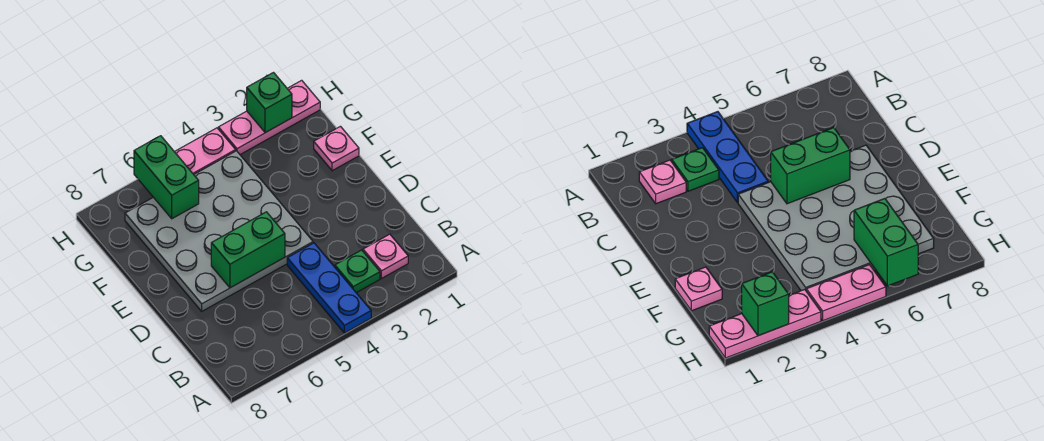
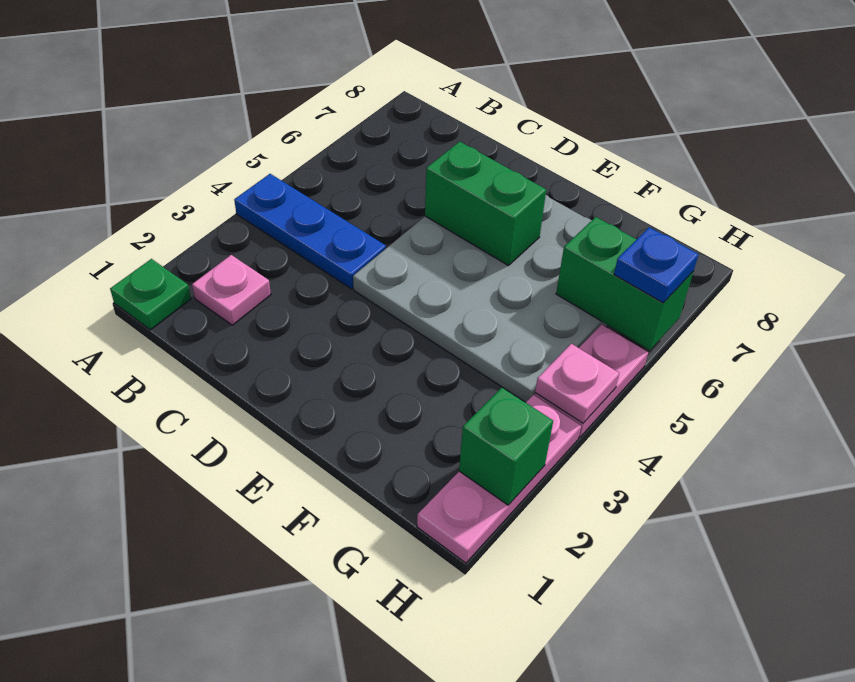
green plate B3 level 1 -> green plate A1 level 1
green brick D5:D6 level 2 -> green brick D6:E6 level 2
pink plate F1 level 1 -> pink plate H4 level 2
none -> blue plate H6 level 3

